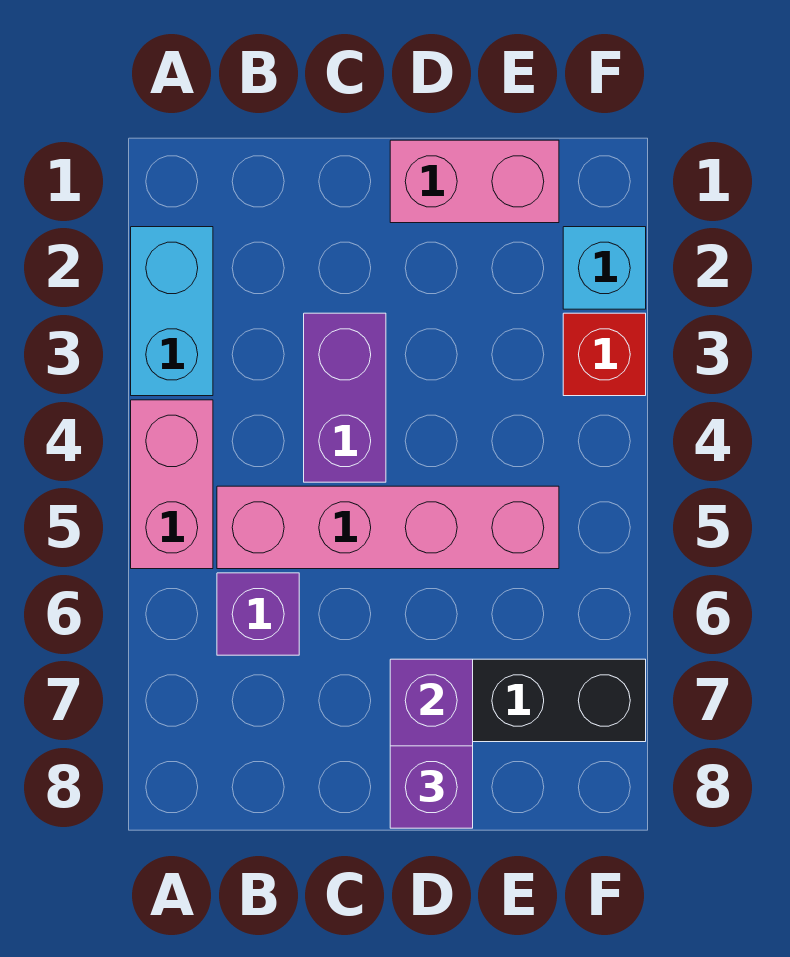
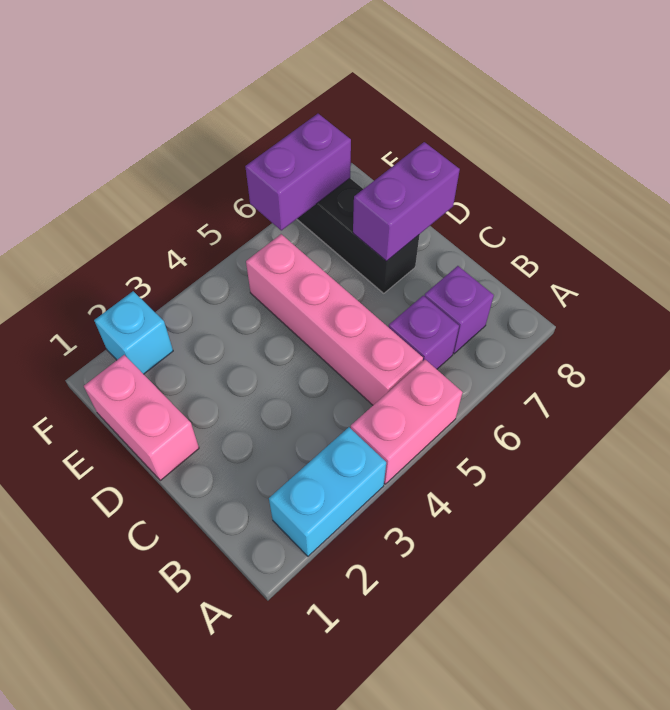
purple brick C3:C4 level 1 -> purple brick F6:F7 level 2
purple brick D8 level 3 -> purple brick B7 level 1
red brick F3 level 1 -> none

